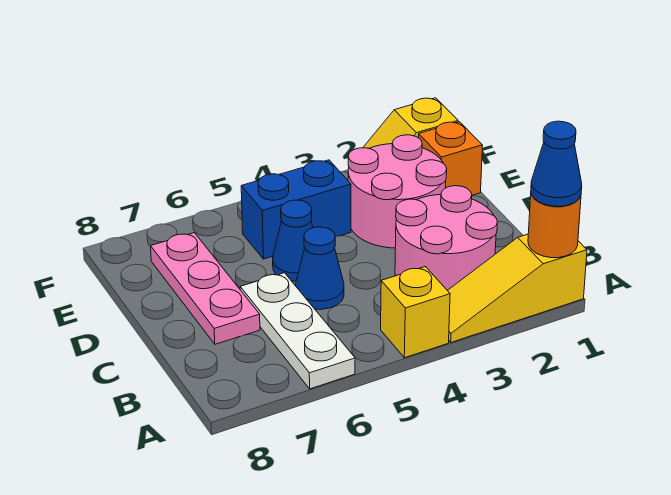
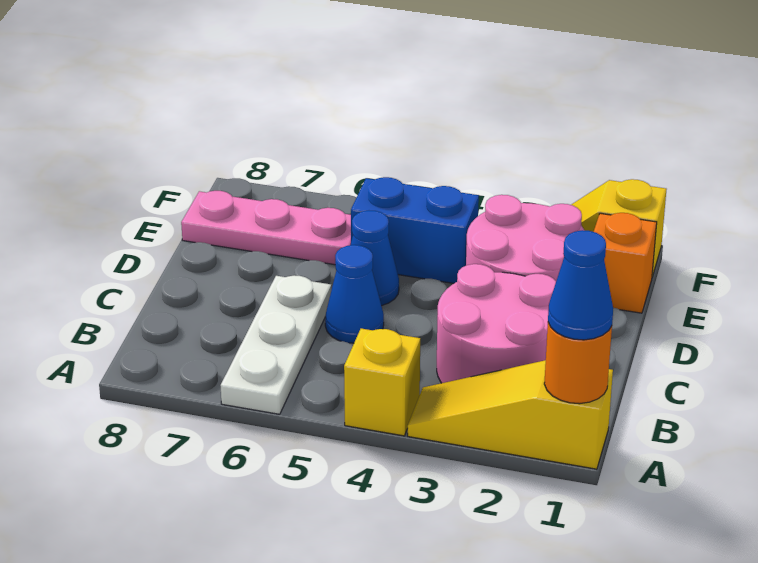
pink plate C7:E7 level 1 -> pink plate E6:E8 level 1

